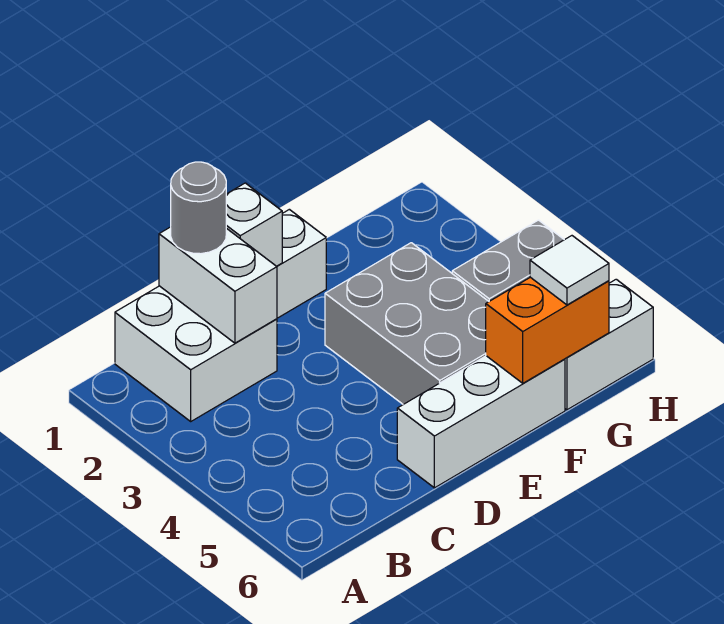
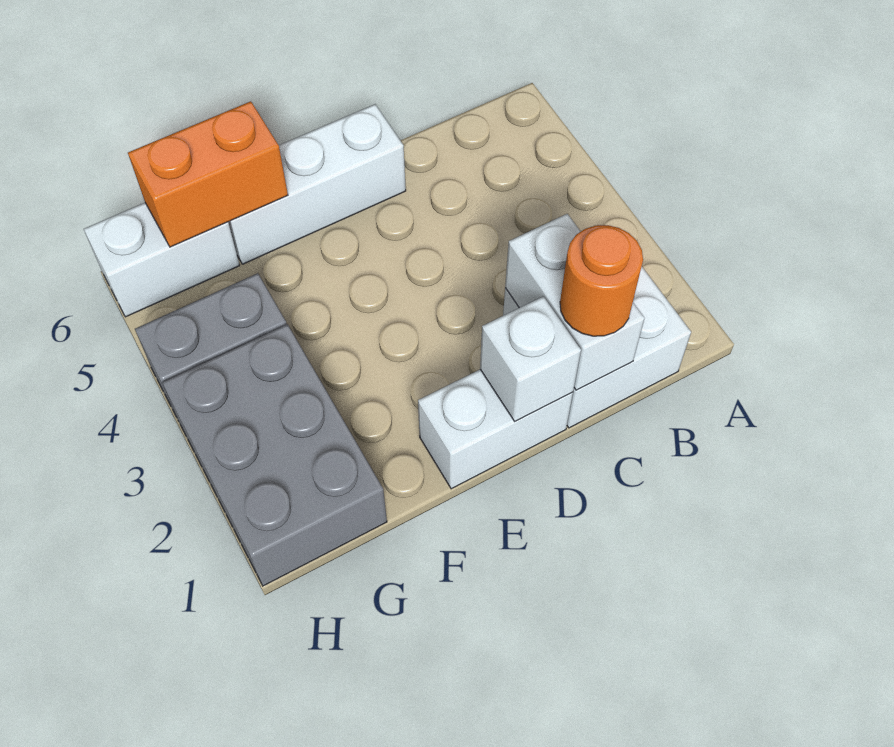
grey round brick C1 level 3 -> orange round brick C1 level 3
grey brick E3:F5 level 1 -> grey brick G1:H3 level 1
white tile G6 level 3 -> none

